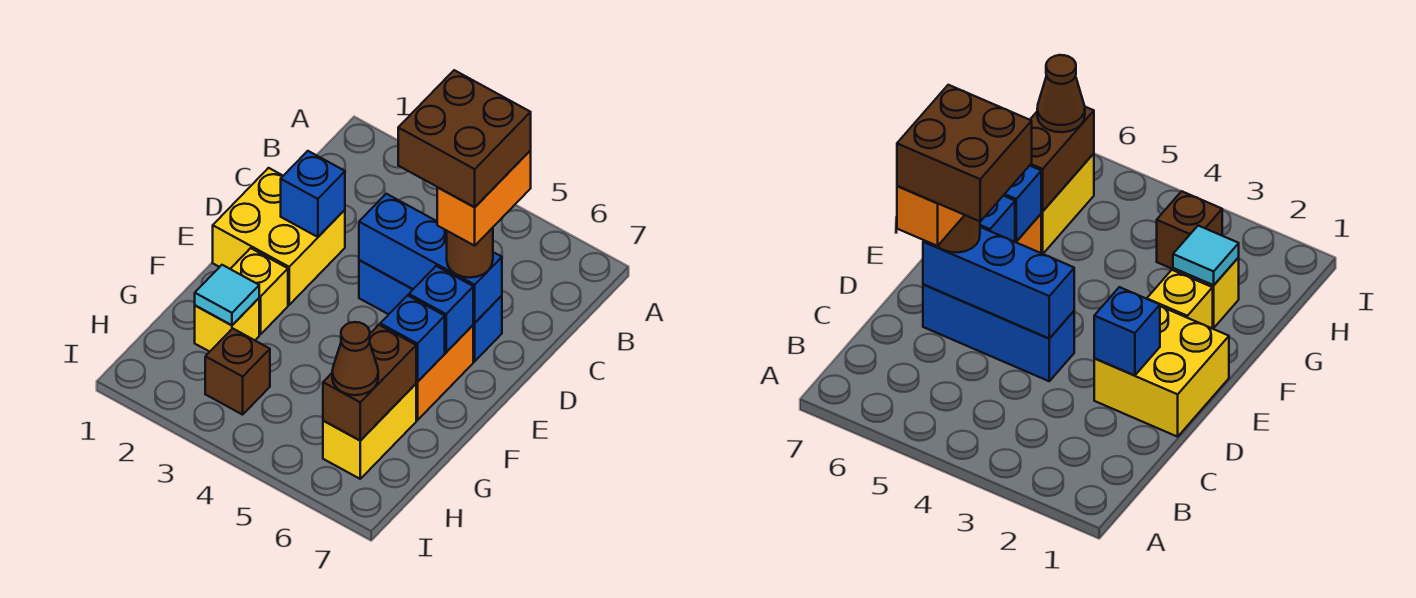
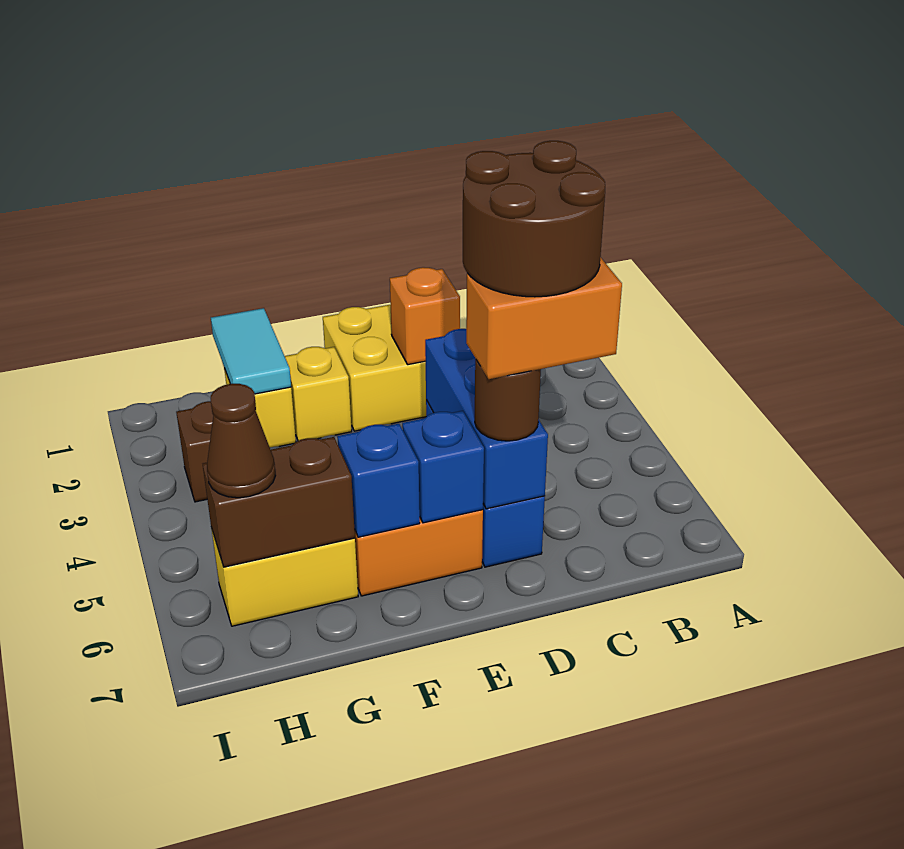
brown brick C5:D6 level 5 -> brown round brick C5:D6 level 5
blue brick D2 level 2 -> orange brick D2 level 2
cyan tile G2 level 2 -> cyan tile G1:G2 level 2

